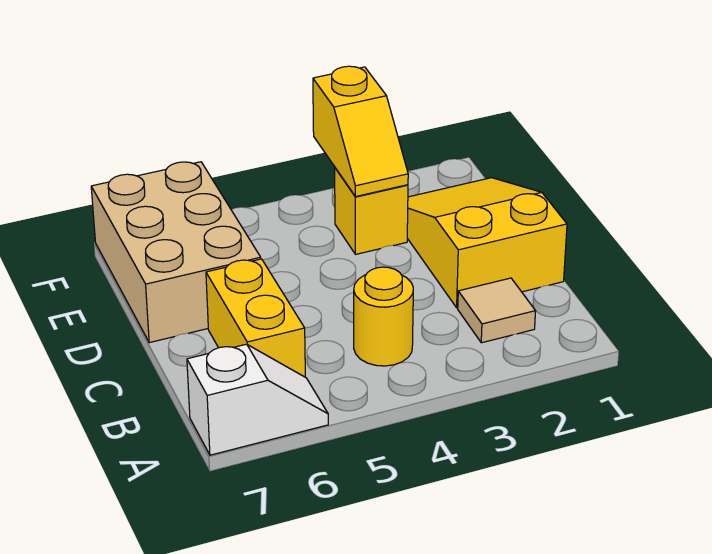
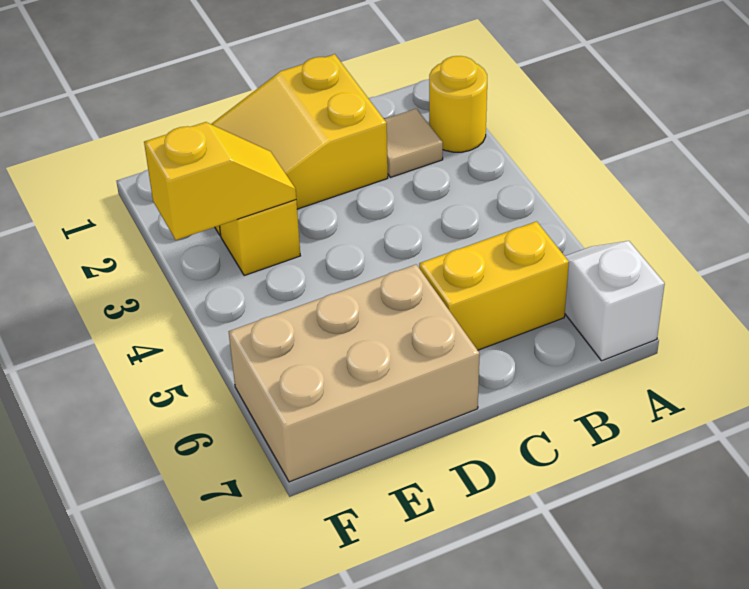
yellow round brick B4 level 1 -> yellow round brick A2 level 1

